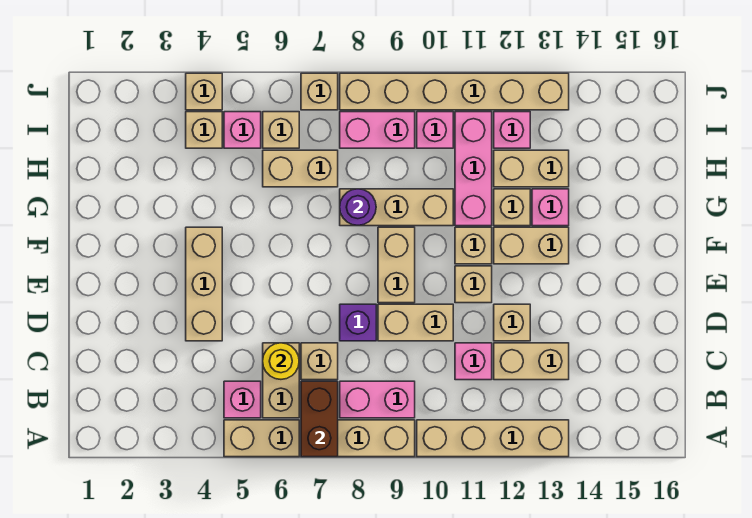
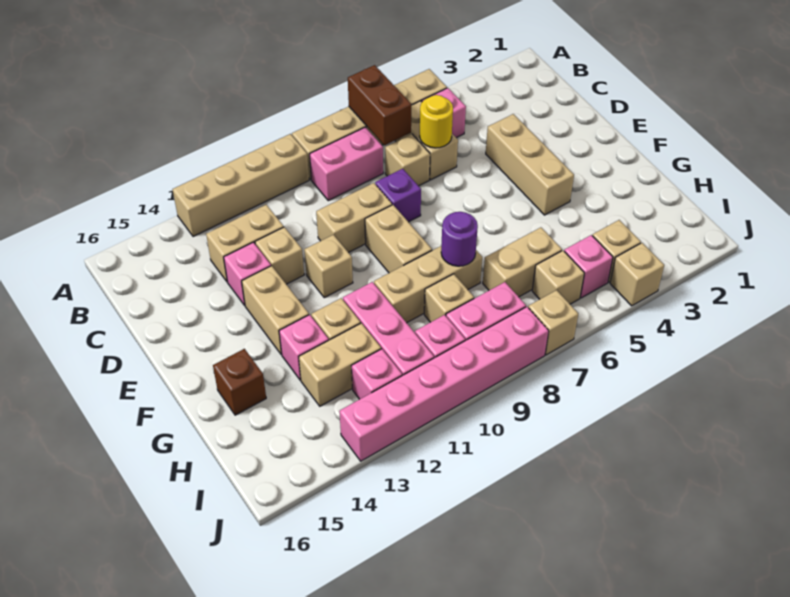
pink brick C11 level 1 -> pink brick D13 level 1
tan brick F11 level 1 -> tan brick H9 level 1
tan brick F12:F13 level 1 -> tan brick E13:F13 level 1
none -> brown brick G15 level 1
tan brick J8:J13 level 1 -> pink brick J8:J13 level 1

